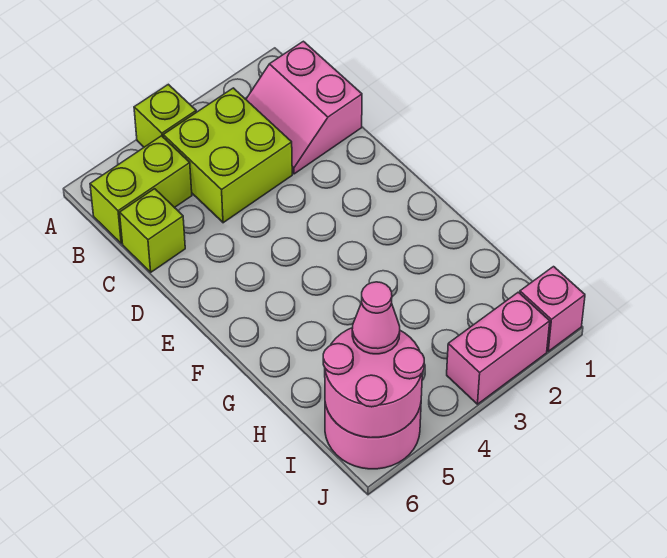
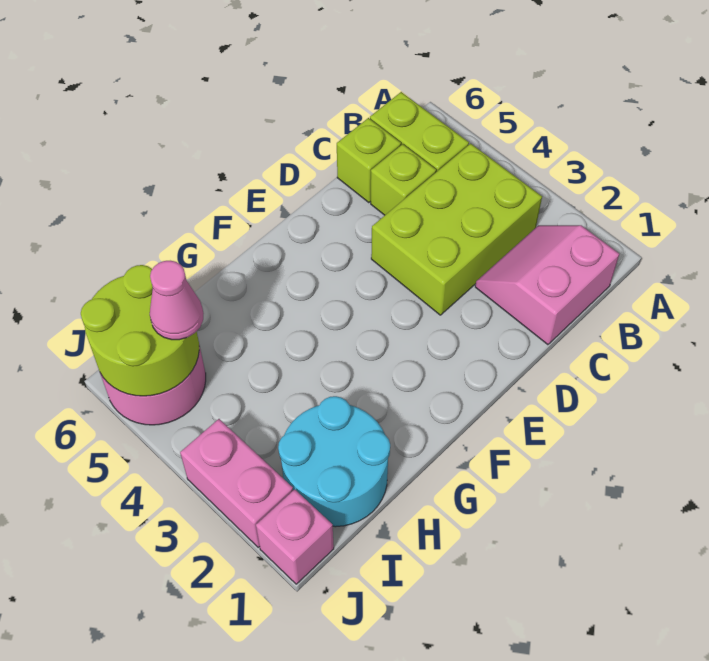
lime brick A4 level 1 -> lime brick C5 level 1
lime brick B3:C4 level 1 -> lime brick B3:D4 level 1
none -> cyan round brick H1:I2 level 1
pink round brick I5:J6 level 2 -> lime round brick I5:J6 level 2

